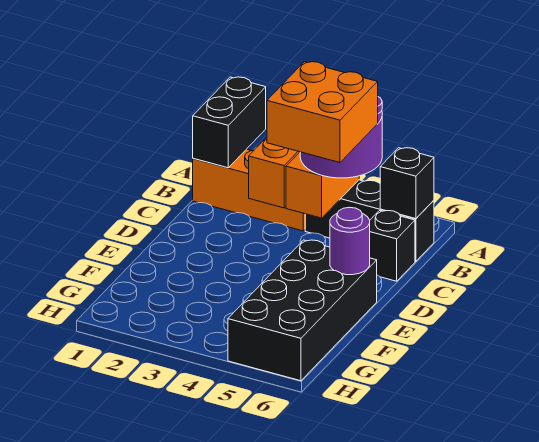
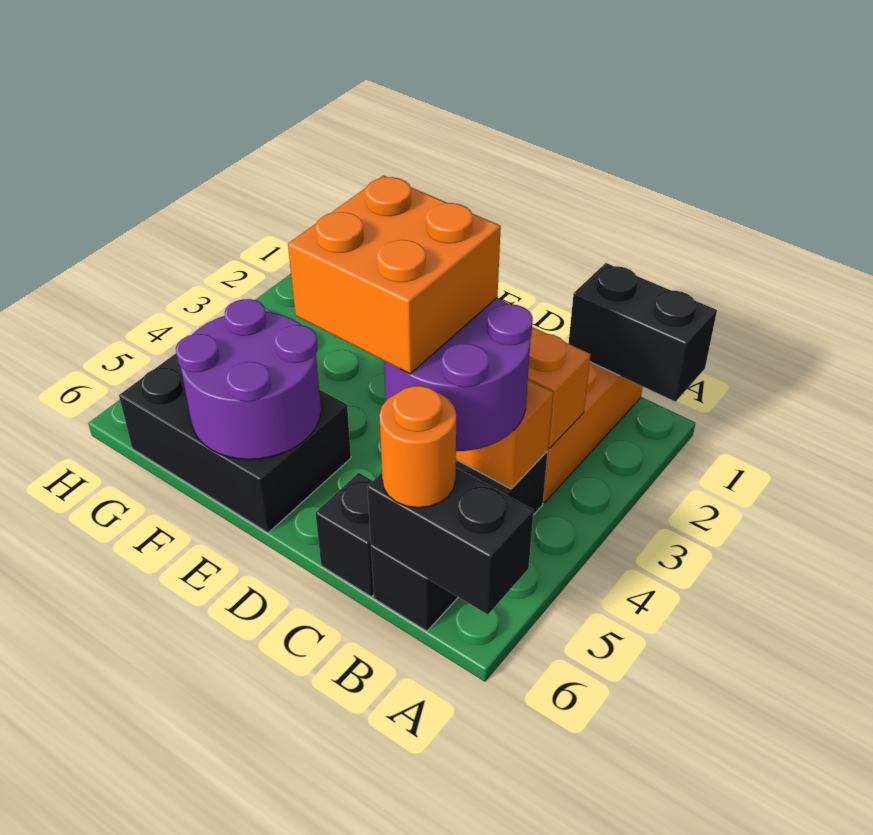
black brick B6 level 2 -> black brick A6:B6 level 2
none -> orange round brick B6 level 3
black brick E5:H6 level 1 -> black brick E5:G6 level 1
purple round brick E6 level 2 -> purple round brick E5:F6 level 2

